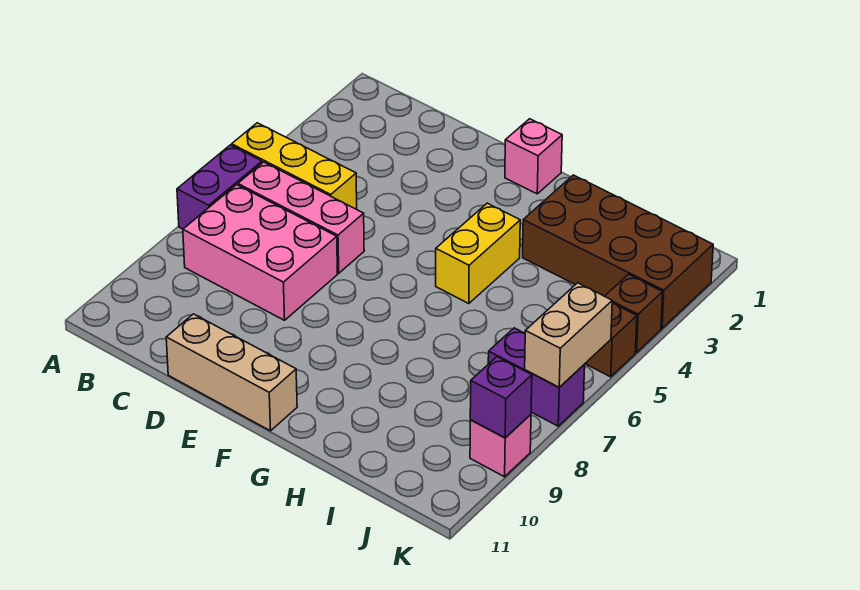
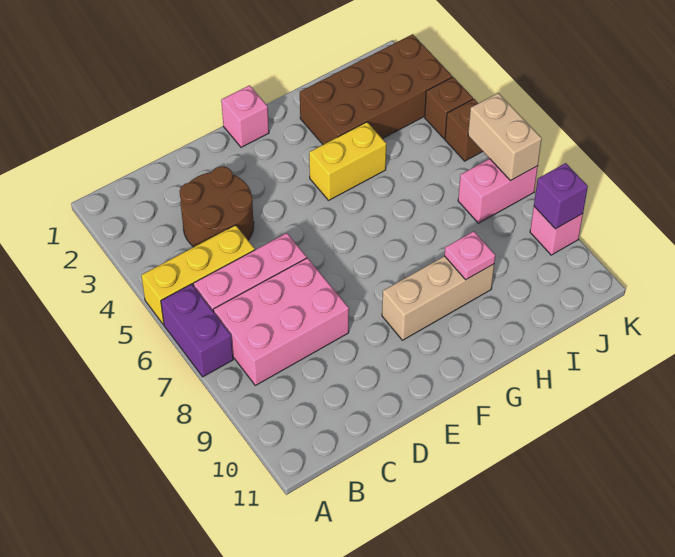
none -> brown round brick C3:D4 level 1
tan brick D11:F11 level 1 -> tan brick F9:H9 level 1
yellow brick G4:G5 level 1 -> yellow brick G4:H4 level 1
none -> pink plate H9 level 2
purple brick J7:K7 level 1 -> pink brick J7:K7 level 1

